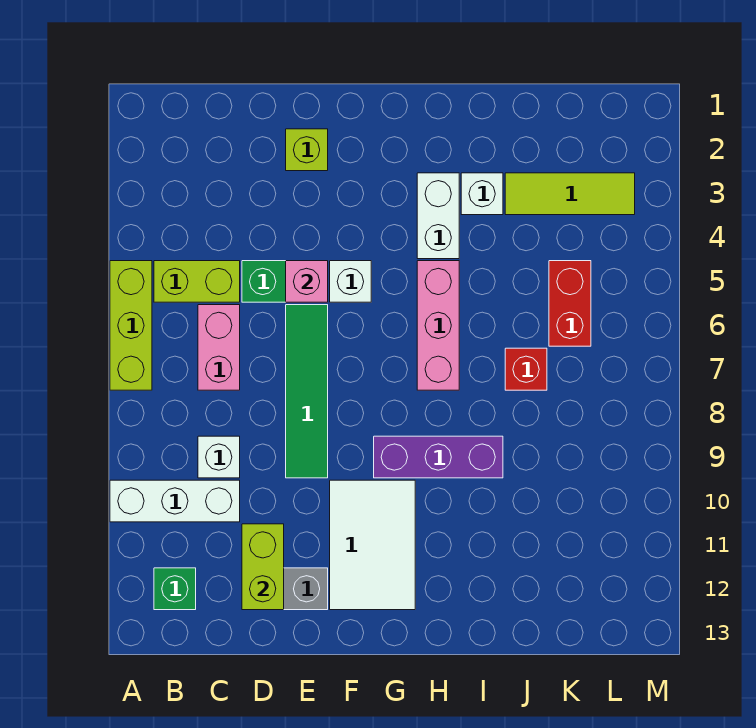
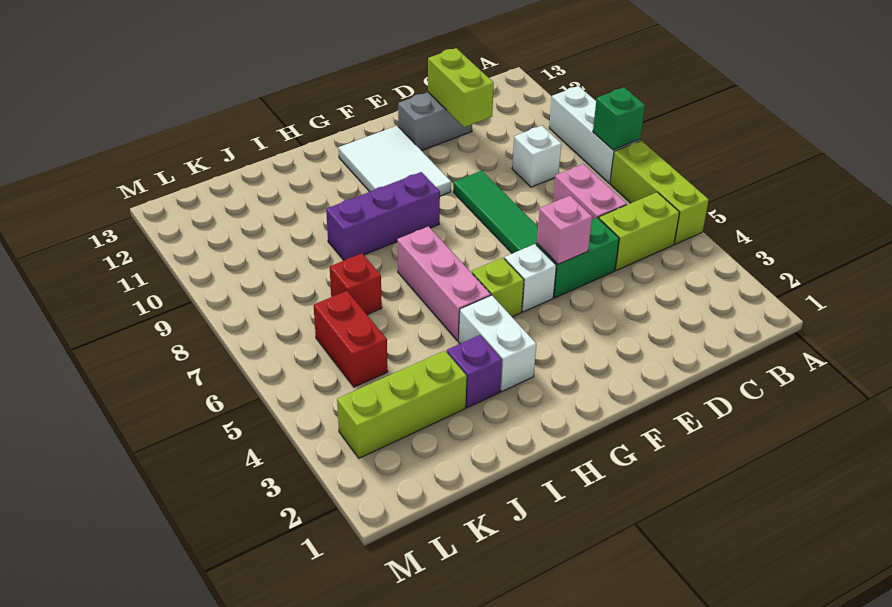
white brick A10:C10 level 1 -> white brick A8:A10 level 1
green brick B12 level 1 -> green brick A8 level 2
lime brick E2 level 1 -> lime brick G5 level 1
white brick I3 level 1 -> purple brick I3 level 1
lime tile J3:L3 level 1 -> lime brick J3:L3 level 1

